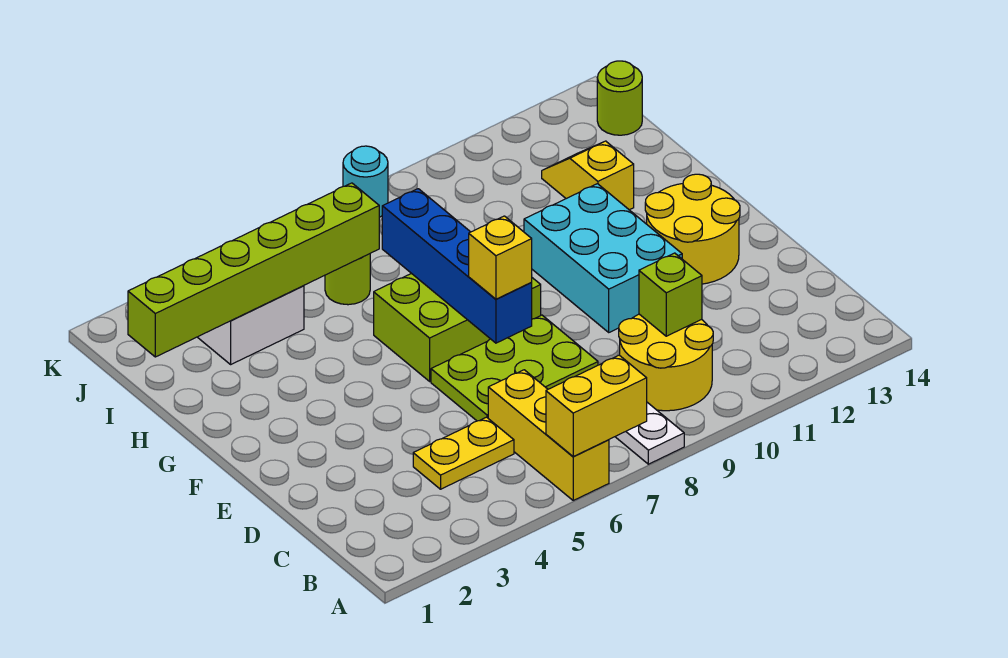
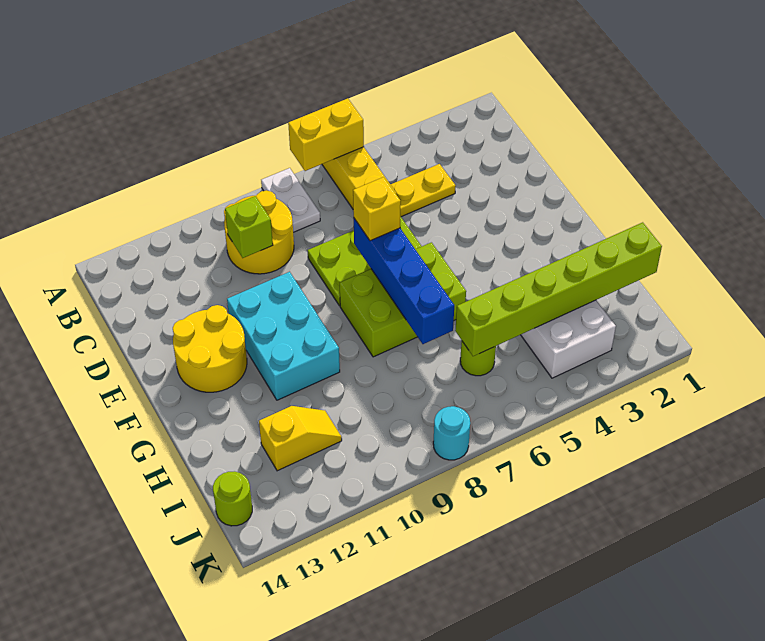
yellow slope H12:I12 level 1 top H -> yellow slope I11:I12 level 1 top 12

